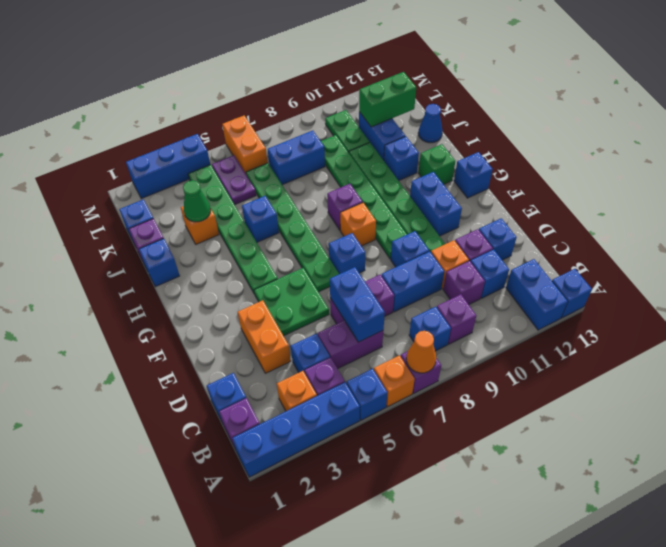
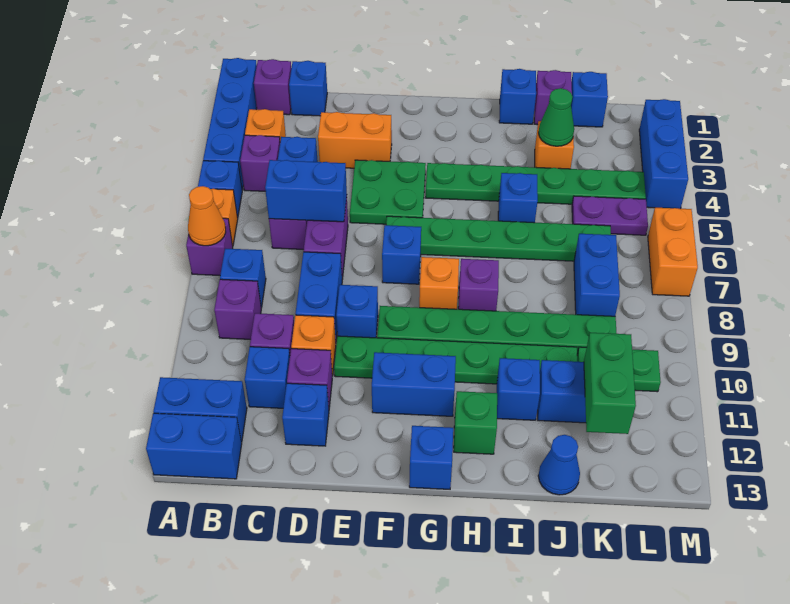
blue brick A13 level 1 -> blue brick A13:B13 level 1
orange brick L6:M6 level 1 -> orange brick M6:M7 level 1

